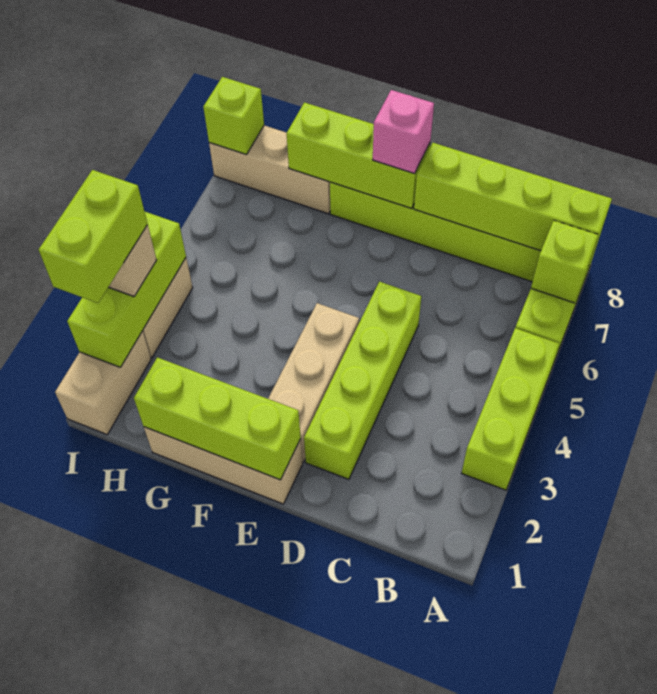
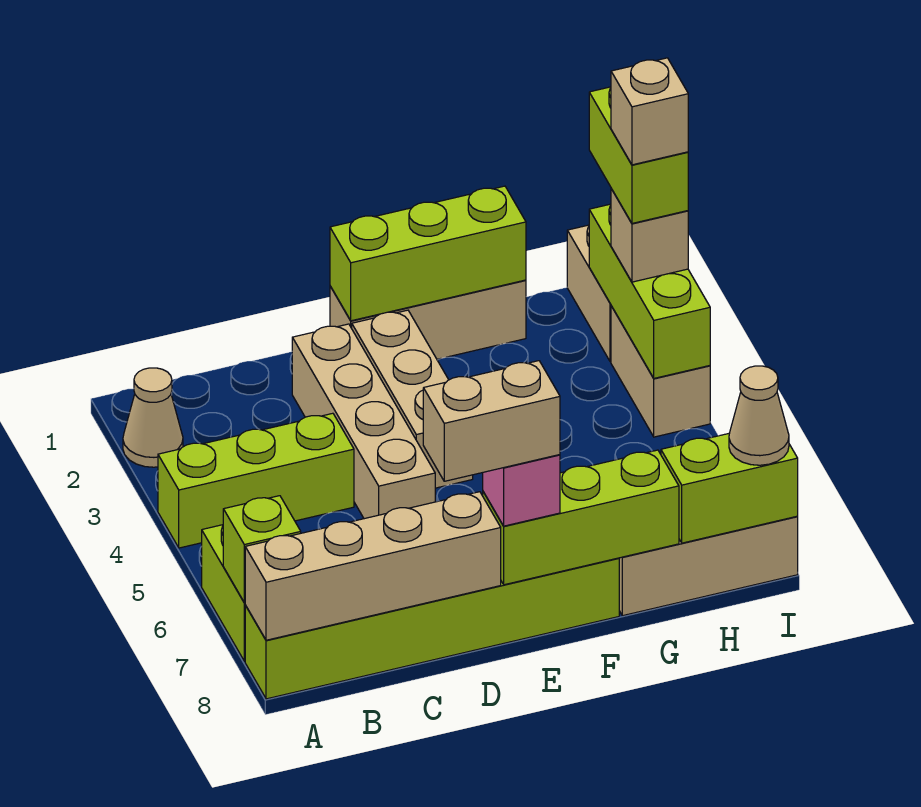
none -> tan cone A2 level 1
lime brick A3:A5 level 1 -> lime brick A4:C4 level 1
lime brick A8:D8 level 2 -> tan brick A8:D8 level 2
lime brick D2:D5 level 1 -> tan brick D2:D5 level 1
none -> tan brick D8:E8 level 4
none -> tan brick I3 level 5
lime brick I8 level 2 -> lime brick H8:I8 level 2
none -> tan cone I8 level 3

